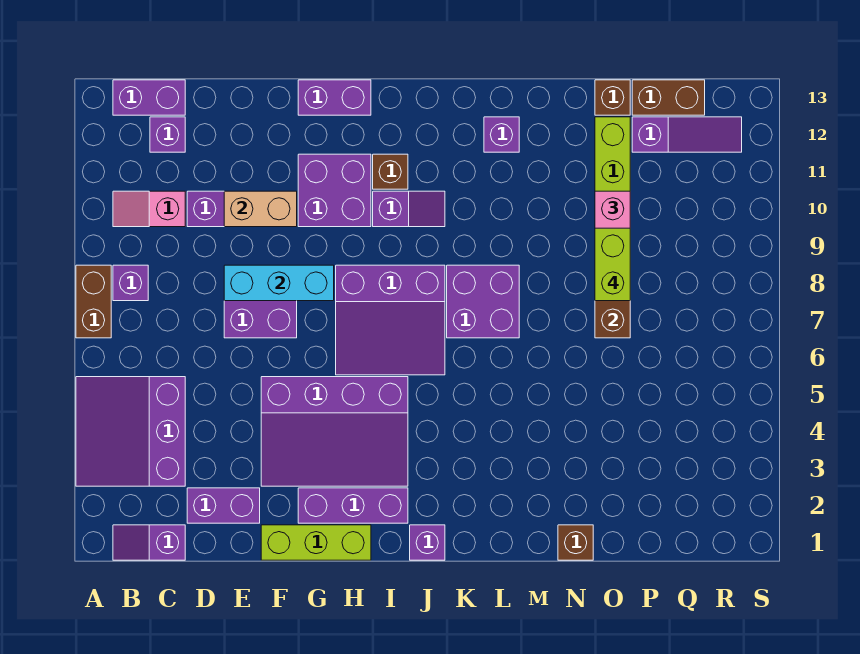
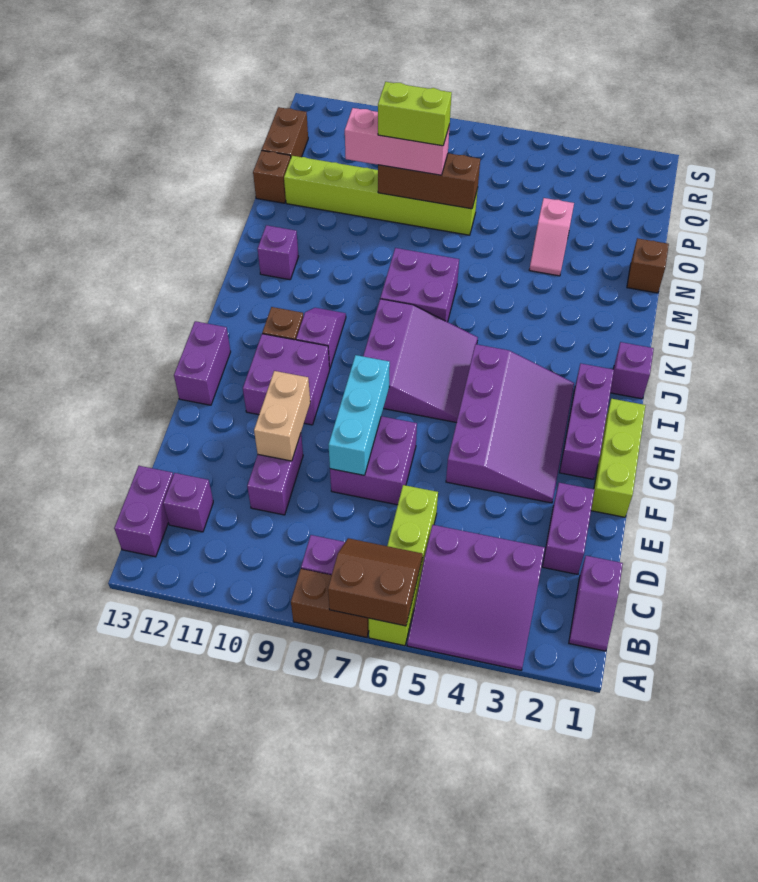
none -> lime brick A6:D6 level 1
none -> brown slope A6:B7 level 2 top A
pink slope B10:C10 level 1 top C -> pink slope N4:O4 level 1 top O
purple slope P12:R12 level 1 top P -> none

